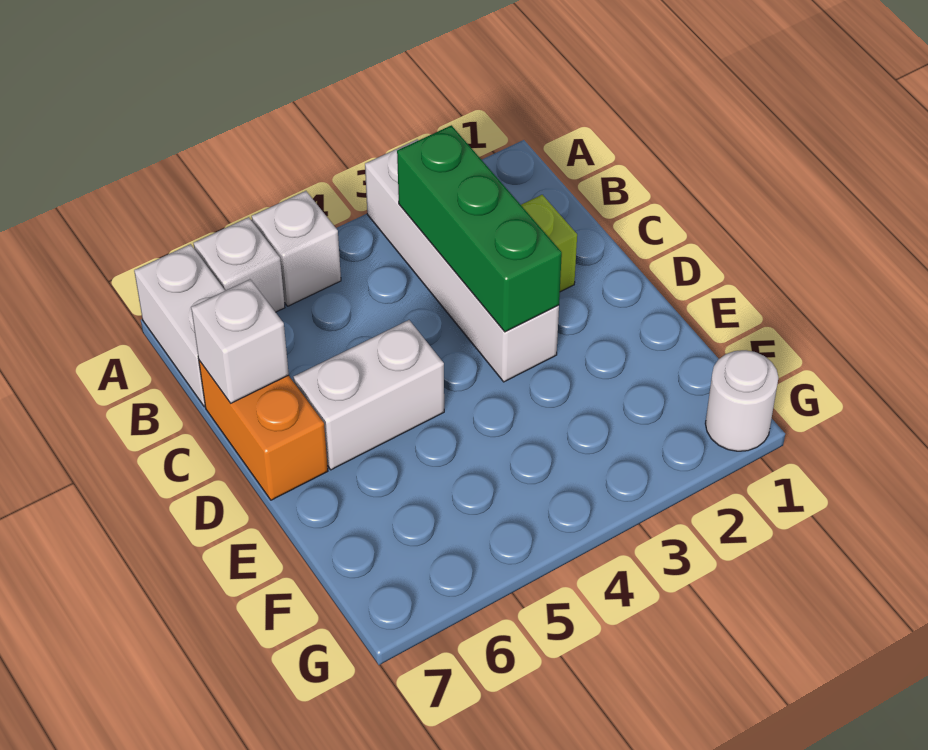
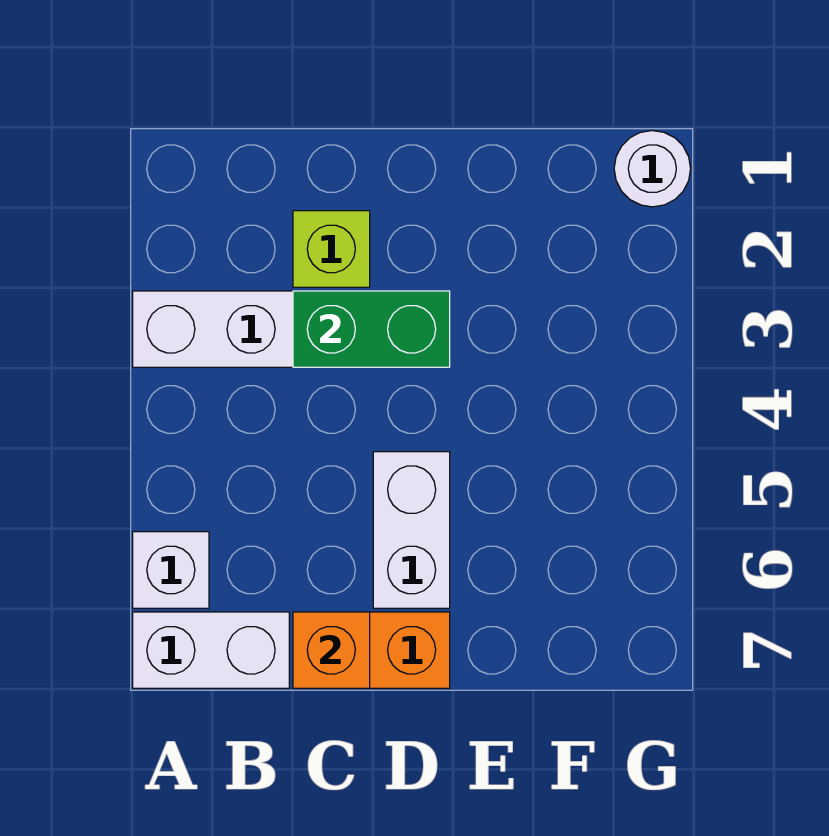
white brick A5 level 1 -> none
green brick B3:D3 level 2 -> green brick C3:D3 level 2
white brick C7 level 2 -> orange brick C7 level 2

